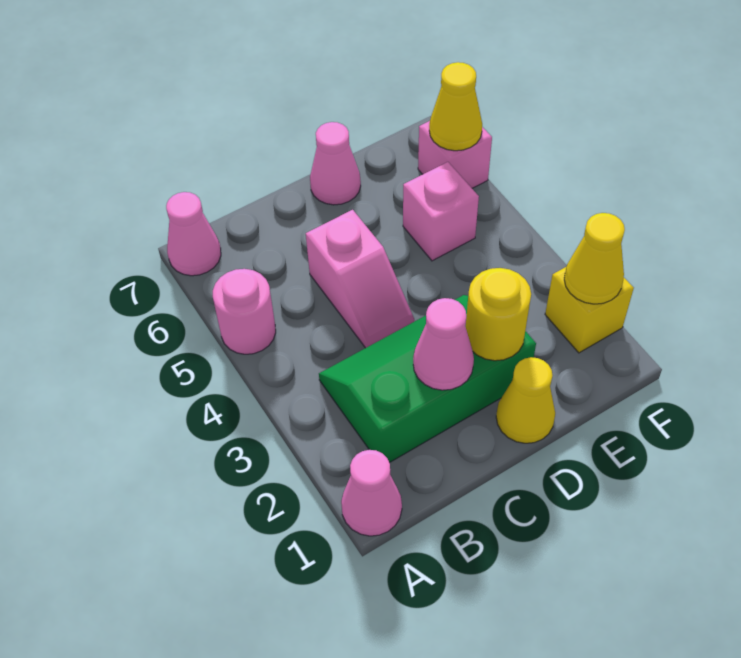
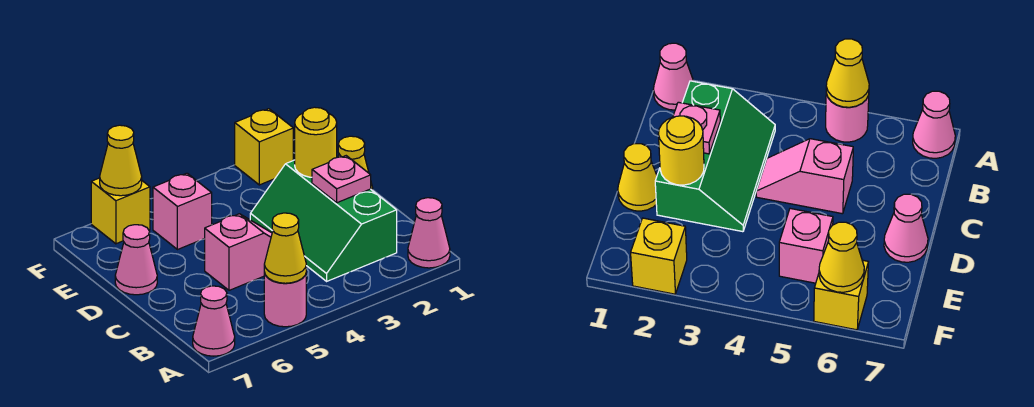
pink cone C2 level 2 -> pink plate C2 level 2
yellow cone F2 level 2 -> yellow cone A5 level 2
pink brick F6 level 1 -> yellow brick F6 level 1

